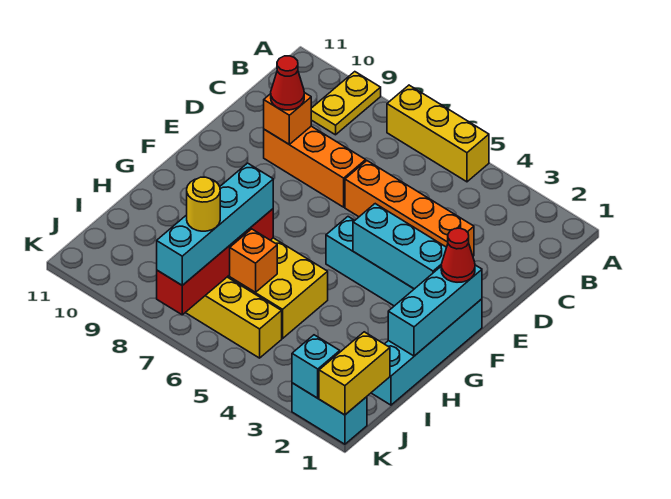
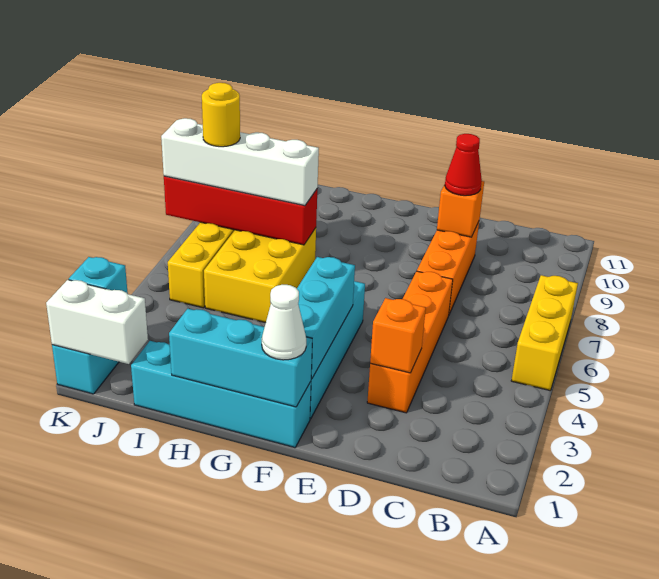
yellow plate A9:B9 level 1 -> none
red cone F1 level 3 -> white cone F1 level 3
cyan brick H7:K7 level 3 -> white brick H7:K7 level 3
orange brick I6 level 2 -> orange brick D3 level 2
yellow brick J1:K1 level 2 -> white brick J1:K1 level 2

